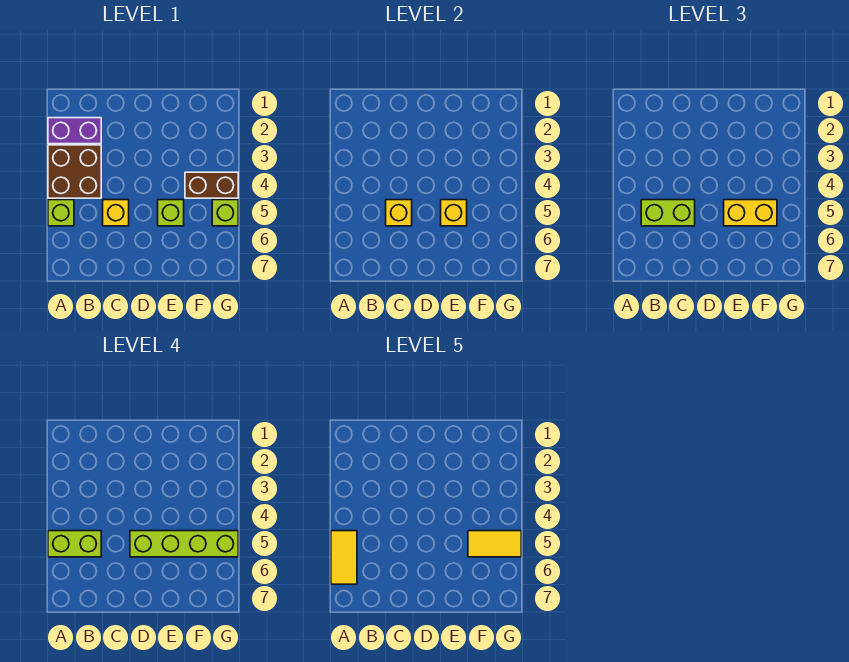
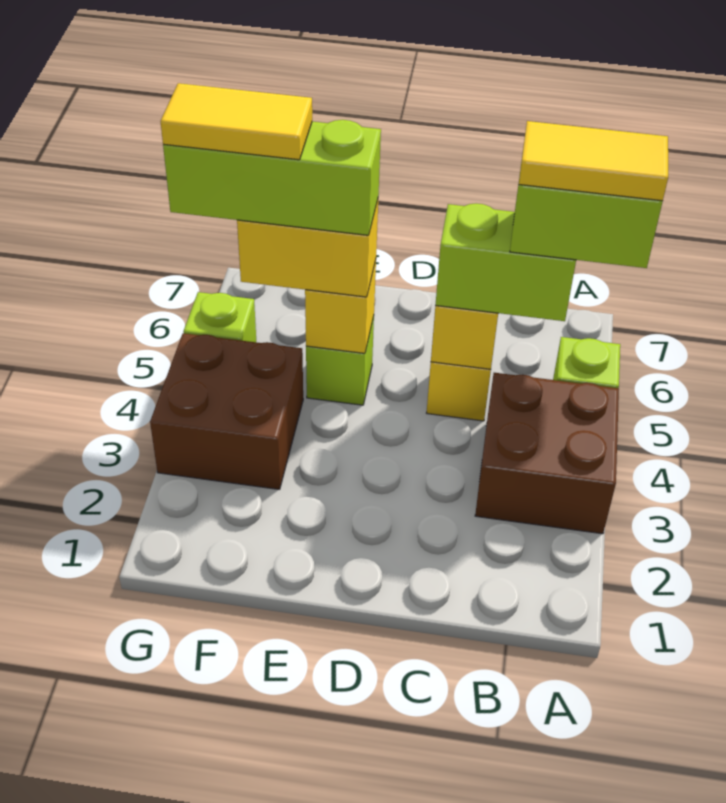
purple brick A2:B2 level 1 -> none
yellow tile A5:A6 level 5 -> yellow tile A5:B5 level 5
lime brick D5:G5 level 4 -> lime brick E5:G5 level 4
brown brick F4:G4 level 1 -> brown brick F3:G4 level 1

